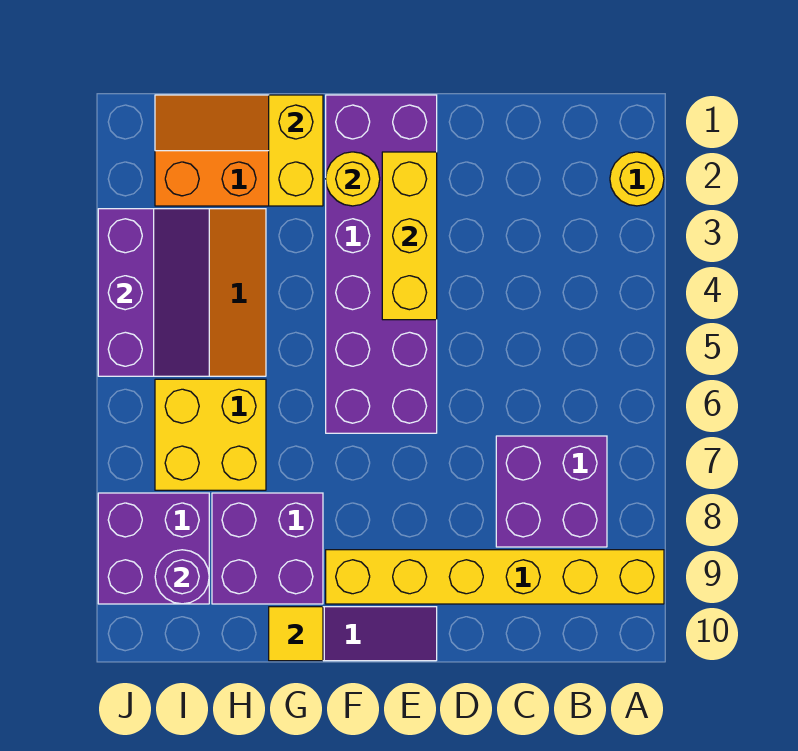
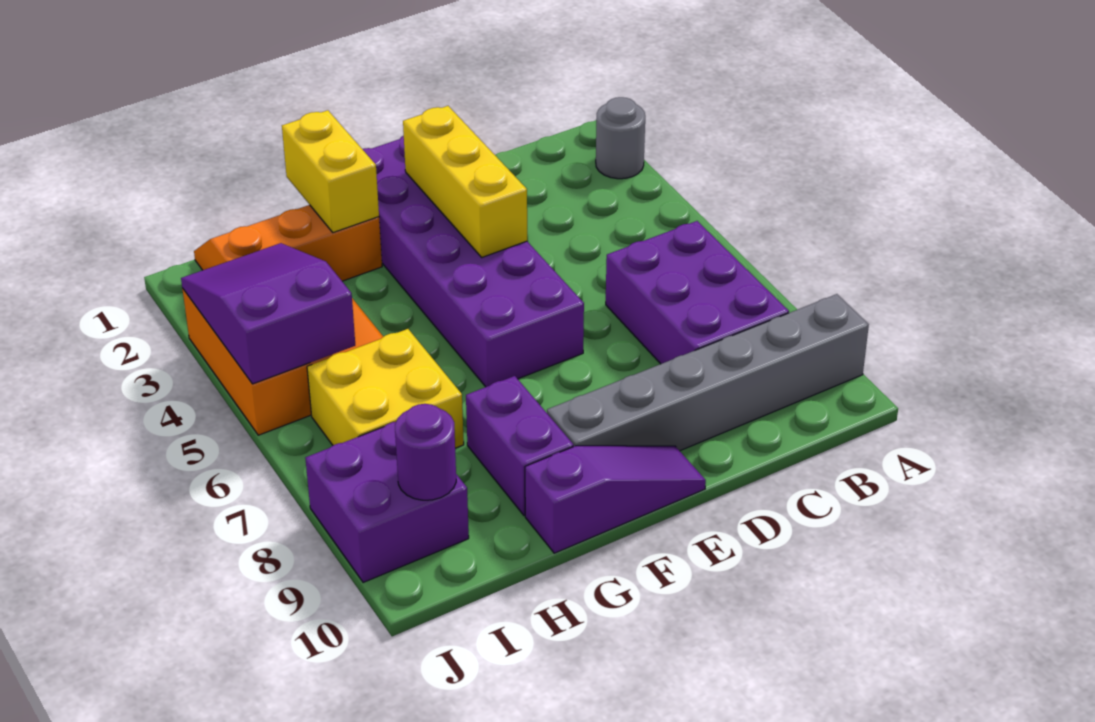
yellow round brick A2 level 1 -> grey round brick A2 level 1
yellow brick A9:F9 level 1 -> grey brick A9:F9 level 1
purple brick B7:C8 level 1 -> purple brick B6:C8 level 1
yellow round brick F2 level 2 -> none
purple brick G8:H9 level 1 -> purple brick G8:G9 level 1
yellow tile G10 level 2 -> none
purple slope I3:J5 level 2 top J -> purple slope I3:J5 level 2 top 5

